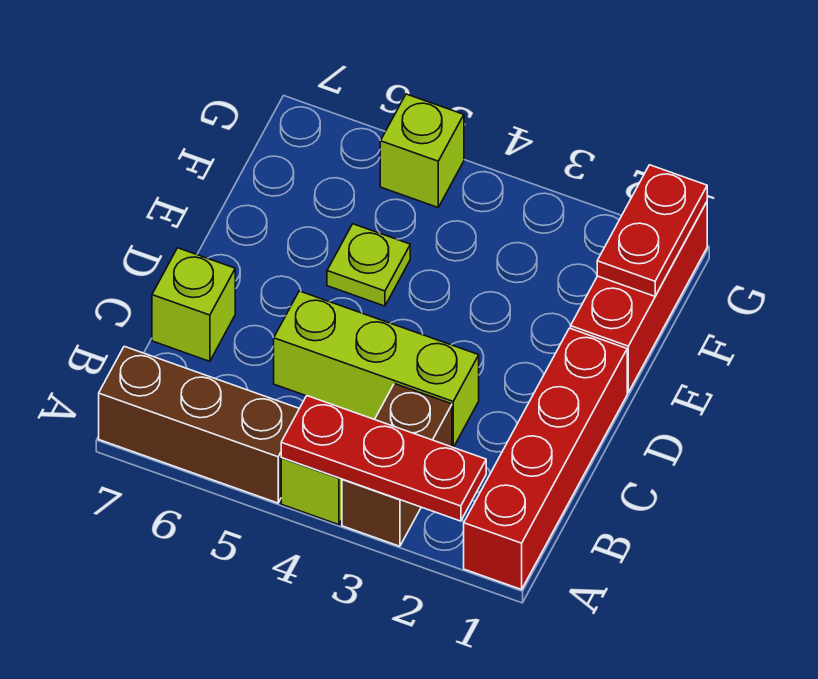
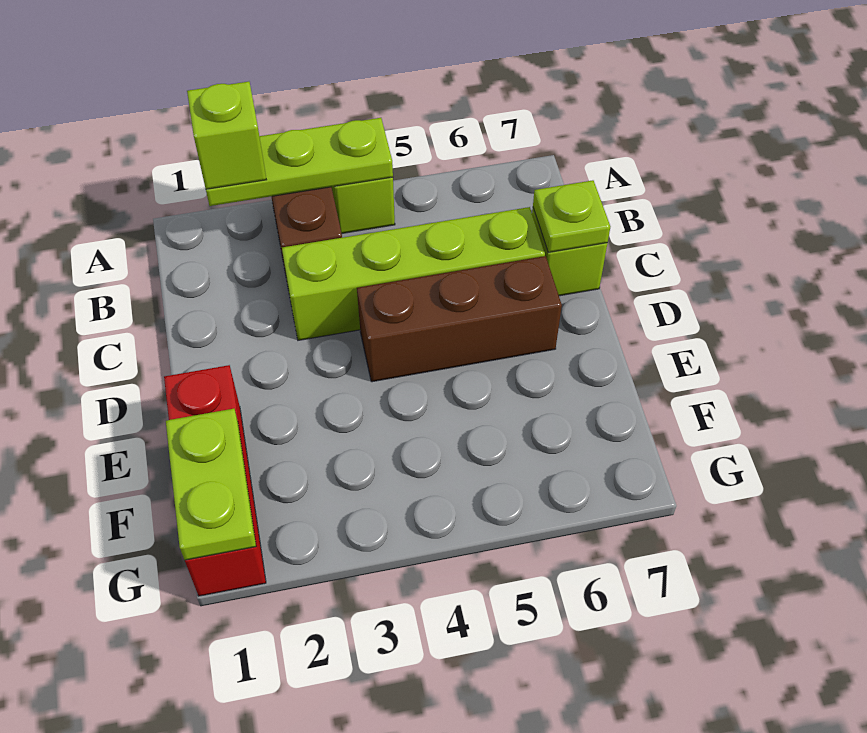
red brick A1:D1 level 1 -> none
red plate A2:A4 level 2 -> lime plate A2:A4 level 2
brown brick A5:A7 level 1 -> brown brick D4:D6 level 1
lime brick C3:C5 level 1 -> lime brick C3:C6 level 1
lime plate E5 level 1 -> lime plate C7 level 2
red plate F1:G1 level 2 -> lime plate F1:G1 level 2
lime brick G5 level 1 -> lime brick A2 level 3

